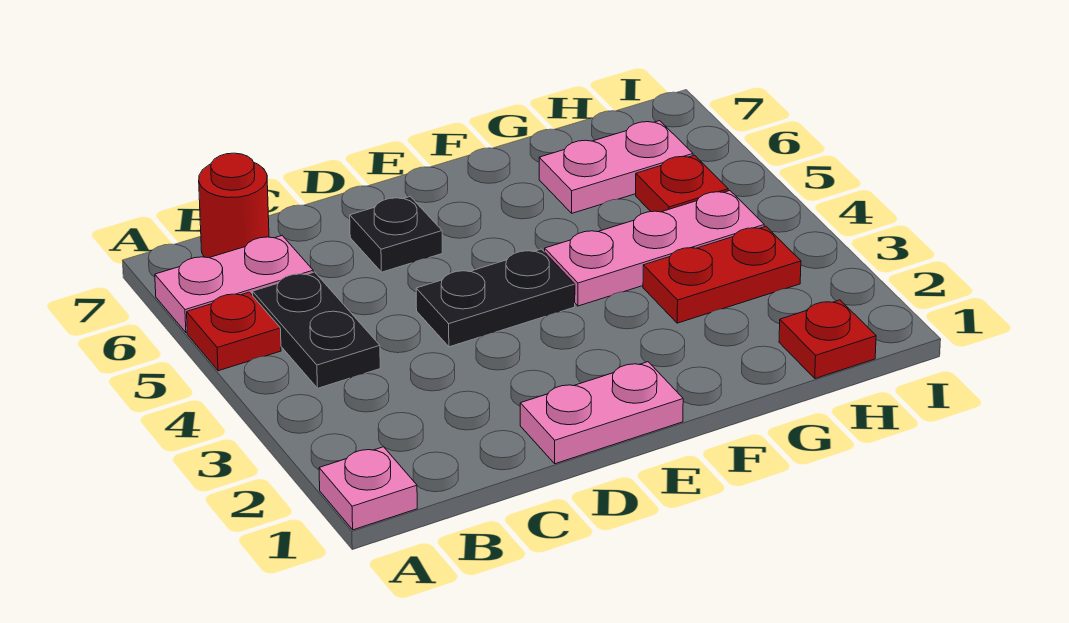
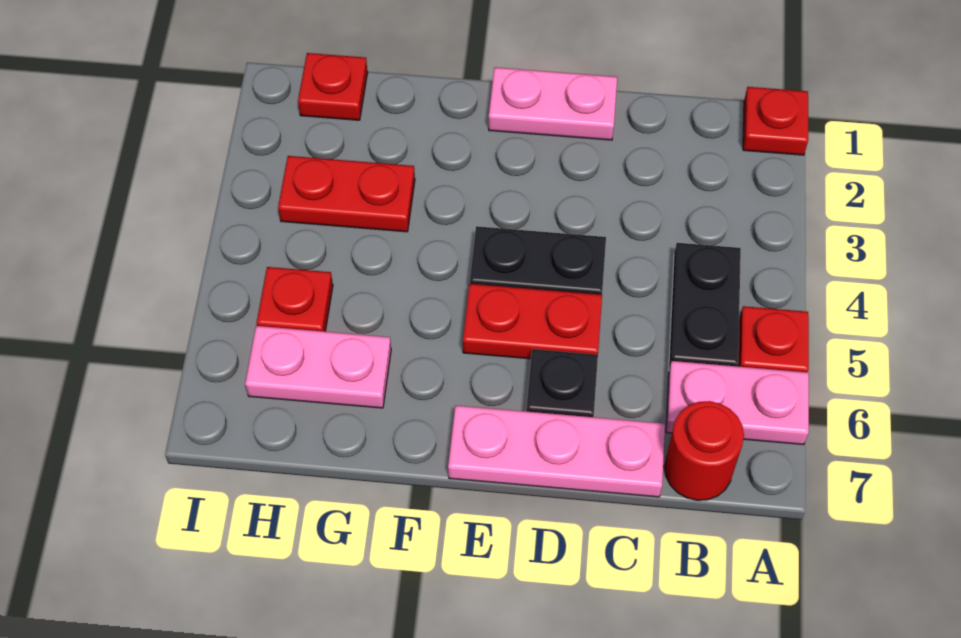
pink plate A1 level 1 -> red plate A1 level 1
none -> red plate D5:E5 level 1
pink plate F4:H4 level 1 -> pink plate C7:E7 level 1

